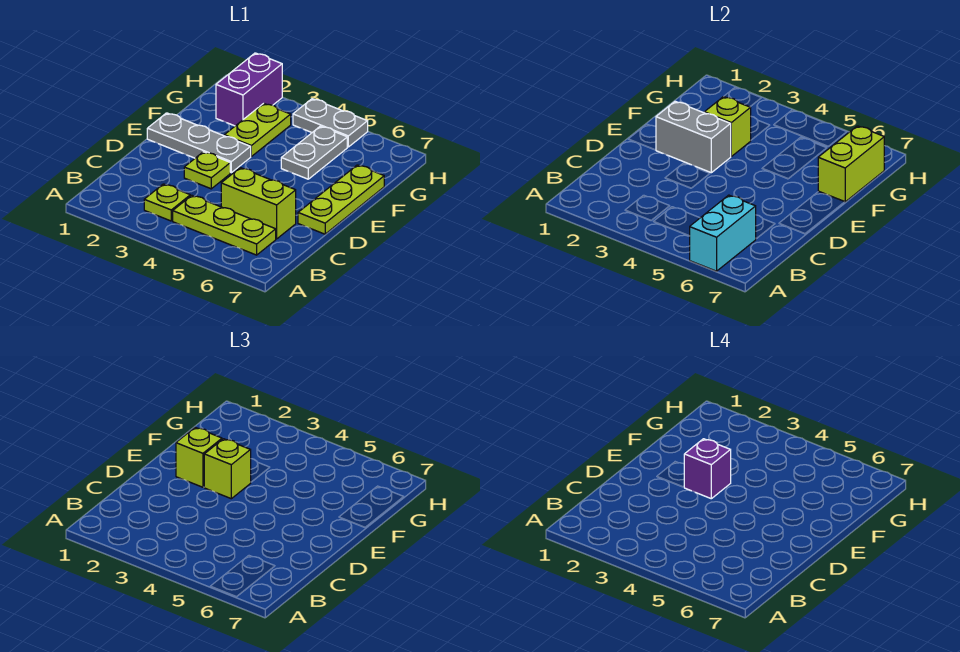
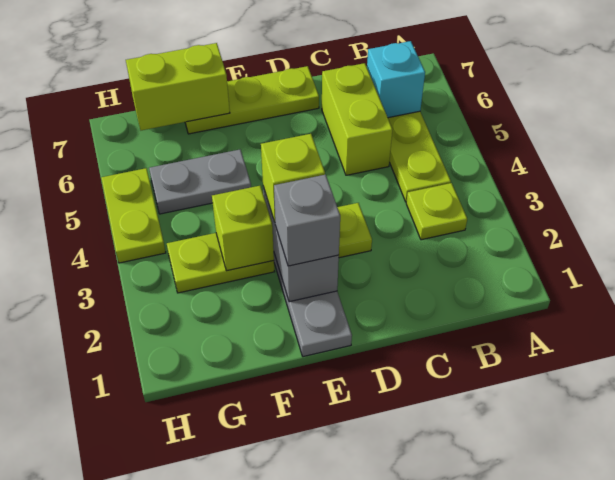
cyan brick A6:B6 level 2 -> cyan brick B6 level 2
lime brick E2 level 3 -> grey brick E2 level 3
purple brick E3 level 4 -> none
purple brick G2:H2 level 1 -> none
grey plate H4:H5 level 1 -> lime plate H4:H5 level 1

